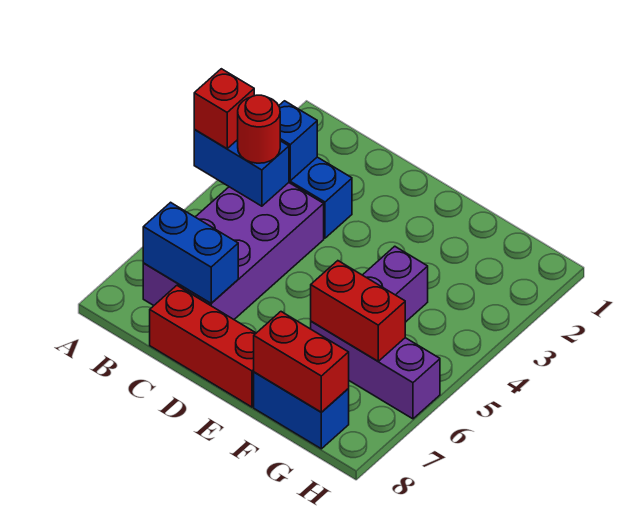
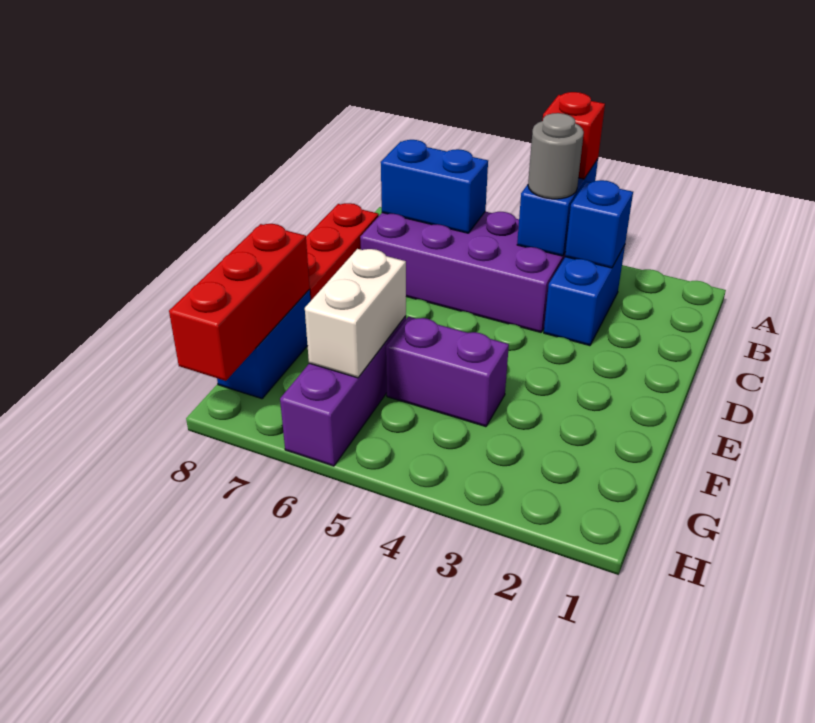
red round brick B4 level 3 -> grey round brick B4 level 3
blue brick B7:C7 level 2 -> blue brick B6:B7 level 2
red brick F6:G6 level 2 -> white brick F6:G6 level 2
red brick F8:G8 level 2 -> red brick F8:H8 level 2

